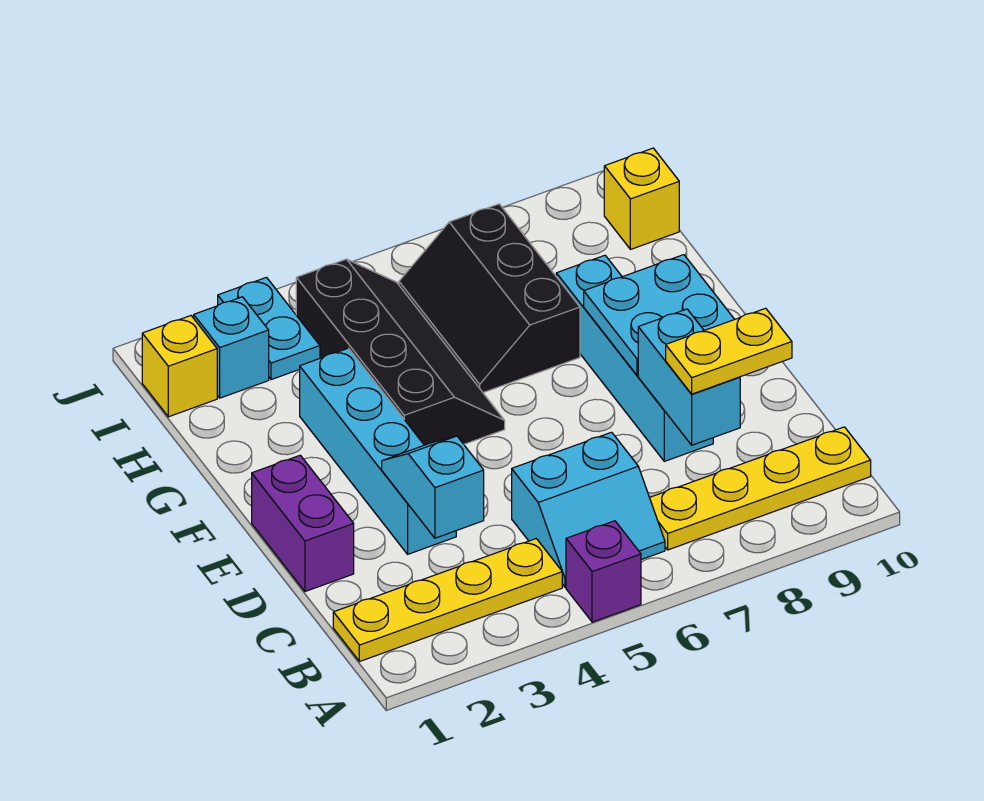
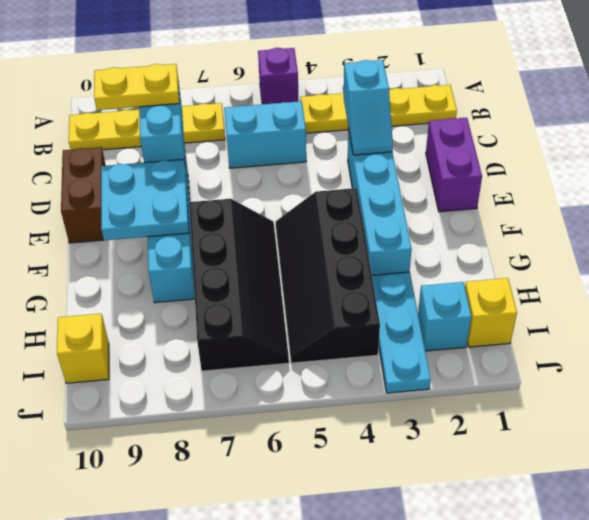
none -> brown brick D10:E10 level 1
black slope G6:I7 level 1 top 7 -> black slope F6:I7 level 1 top 7
cyan plate I3:J3 level 1 -> cyan plate H3:J3 level 1

